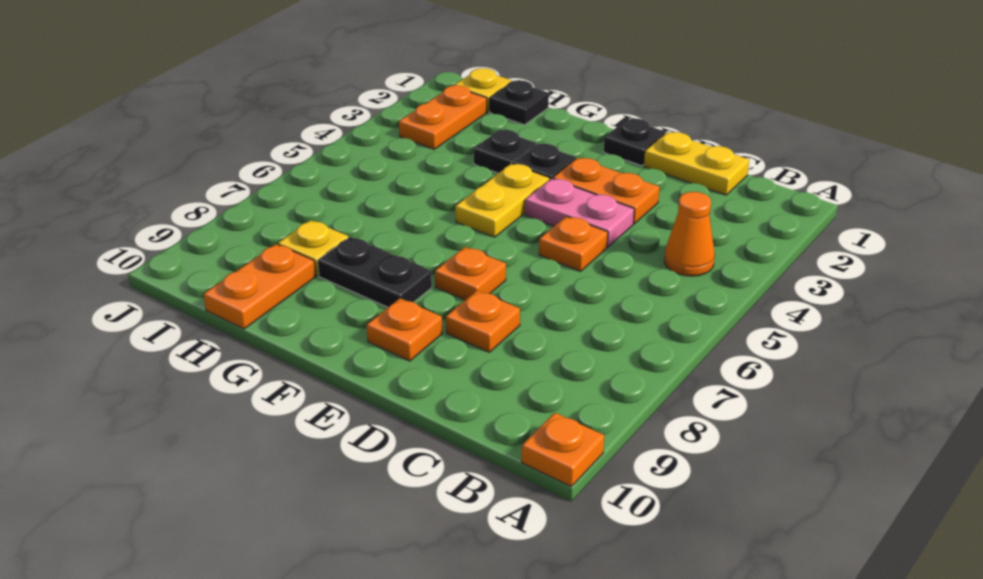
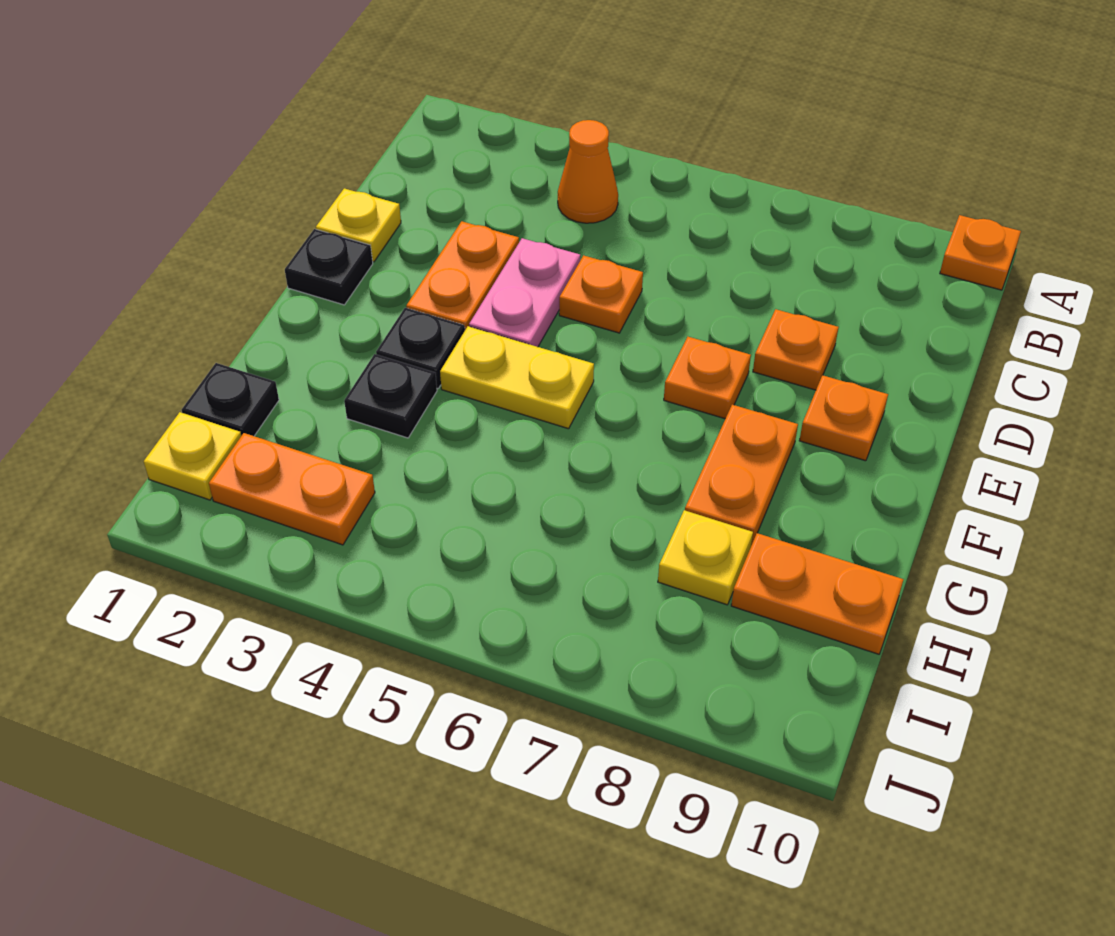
yellow plate C1:D1 level 1 -> yellow plate D1 level 1
black plate F8:G8 level 1 -> orange plate F8:G8 level 1

